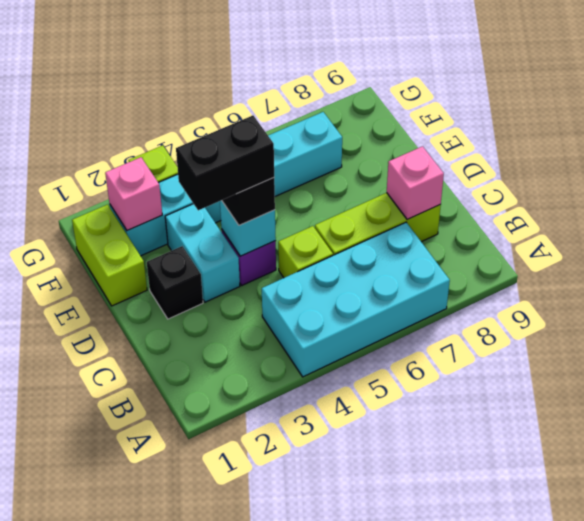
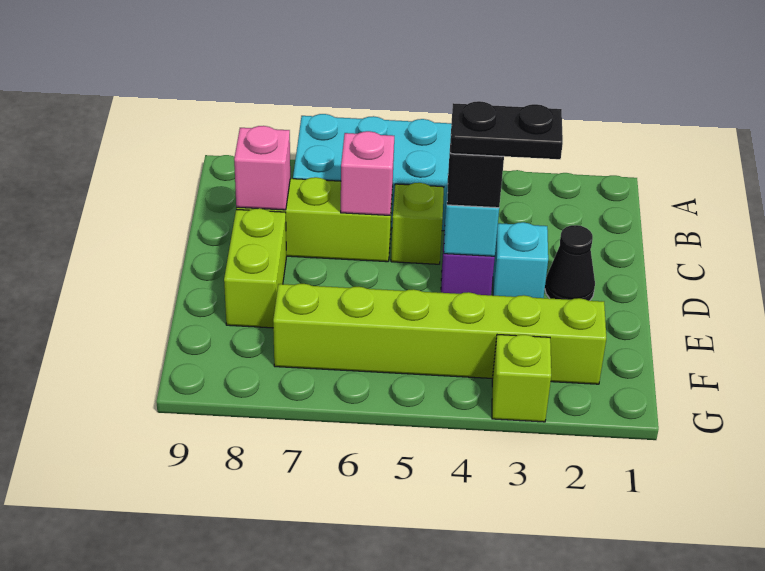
black brick D2 level 1 -> black cone D2 level 1
cyan brick D3:E3 level 1 -> cyan brick D3 level 1
black brick D3:D4 level 4 -> black plate D3:D4 level 4
lime brick E1:F1 level 1 -> lime brick D8:E8 level 1
cyan brick F2:F7 level 1 -> lime brick F2:F7 level 1
pink brick F2 level 2 -> pink brick C6 level 2

